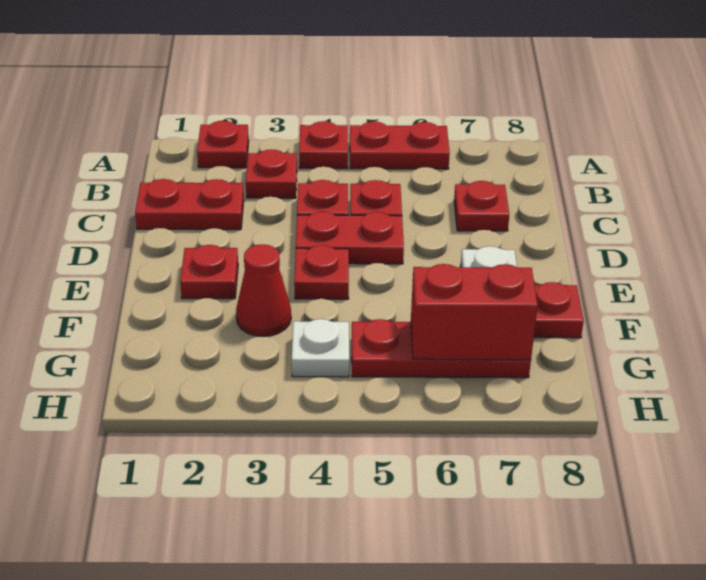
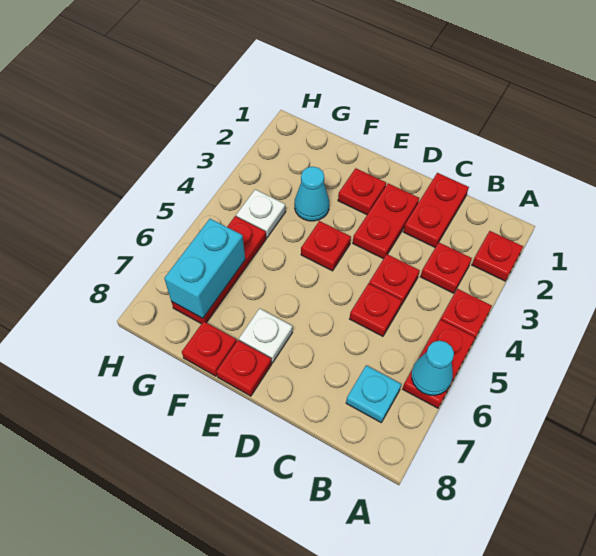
none -> cyan cone A6 level 2
none -> cyan plate B7 level 1
red plate C7 level 1 -> red plate E8 level 1
red plate D4:D5 level 1 -> red plate D2:D3 level 1
red cone F3 level 1 -> cyan cone F3 level 1
red brick G6:G7 level 2 -> cyan brick G6:G7 level 2

